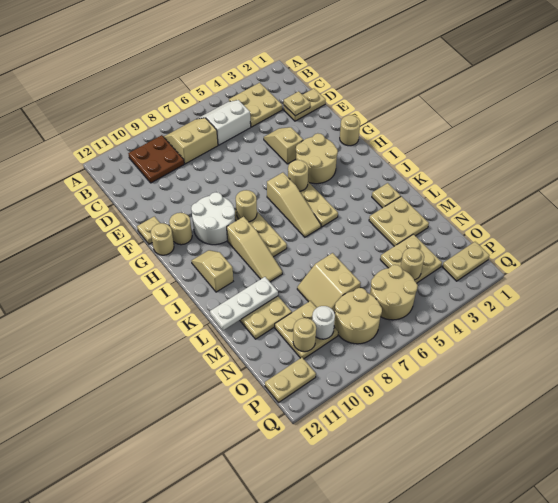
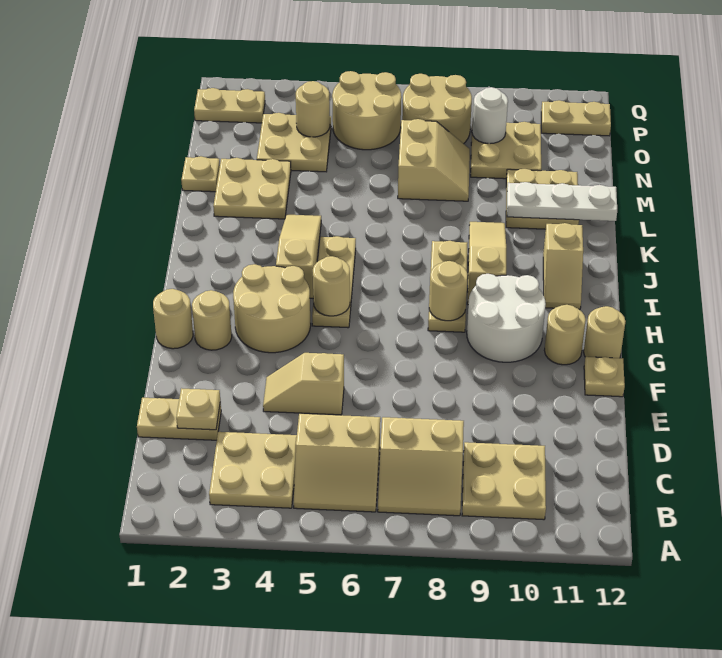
white slope B5:C6 level 1 top C -> tan slope B5:C6 level 1 top C
brown plate B9:C10 level 1 -> tan plate B9:C10 level 1
tan slope E4:F4 level 1 top F -> tan slope E4:E5 level 1 top 5
tan slope H6:J6 level 1 top H -> tan slope I4:K4 level 1 top I
tan plate K2 level 1 -> tan plate M1 level 1
tan round brick O10 level 2 -> tan round brick G2 level 1

